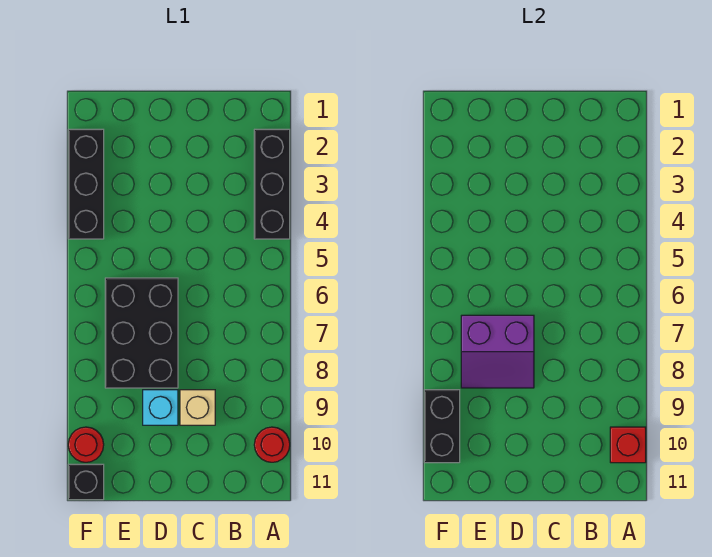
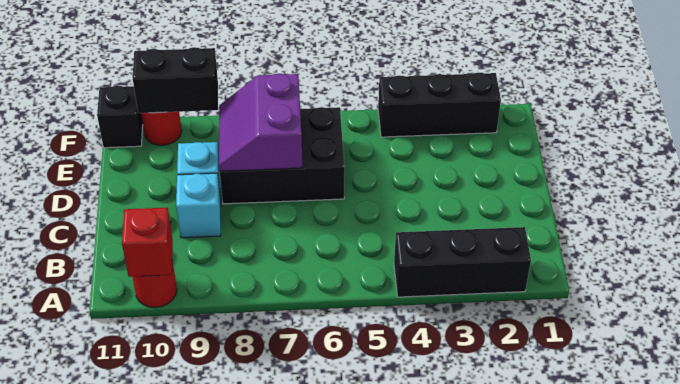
tan brick C9 level 1 -> cyan brick C9 level 1

